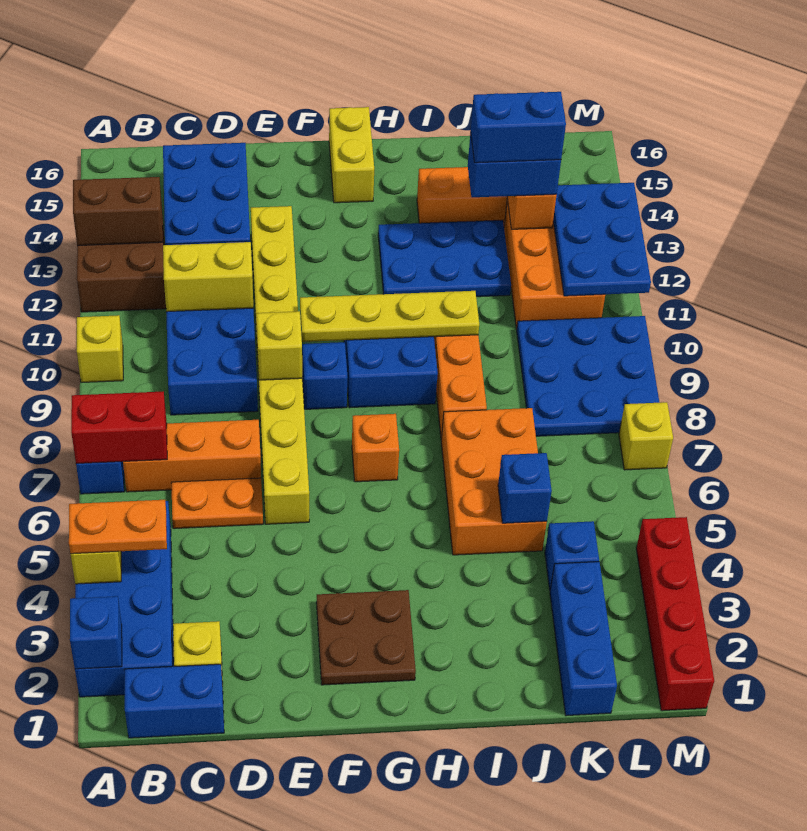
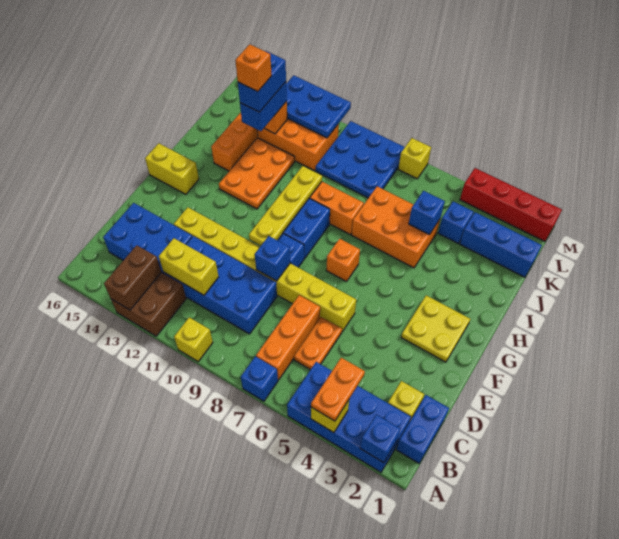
red brick A7:B7 level 2 -> none
yellow brick C11:D11 level 2 -> yellow brick C11:C12 level 2
yellow brick E9 level 2 -> blue brick E9 level 2
brown plate F2:G3 level 1 -> yellow plate F2:G3 level 1
blue plate H12:J13 level 1 -> orange plate H12:J13 level 1
none -> orange brick J13 level 5

